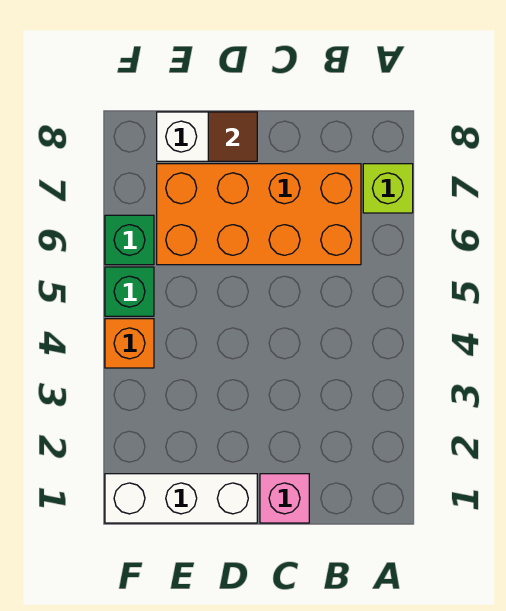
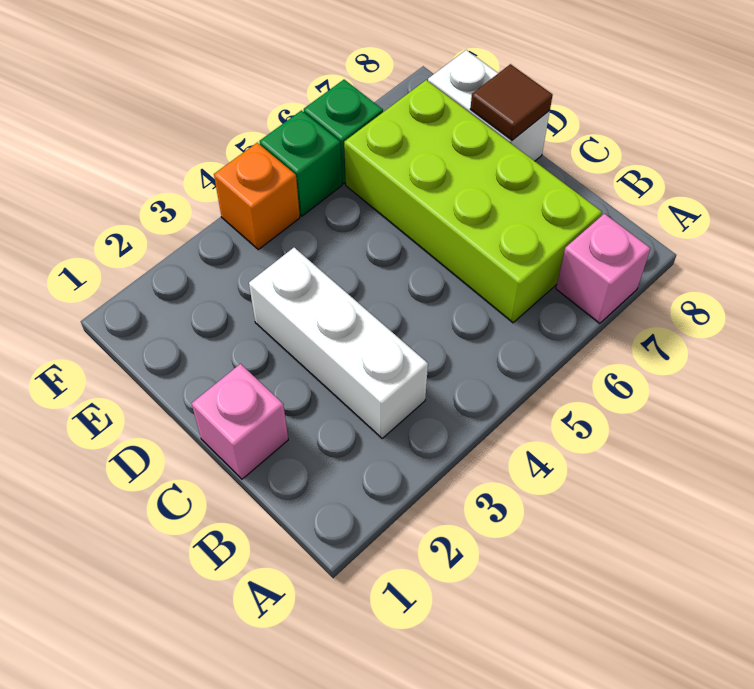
lime brick A7 level 1 -> pink brick A7 level 1
orange brick B6:E7 level 1 -> lime brick B6:E7 level 1
white brick D1:F1 level 1 -> white brick B3:D3 level 1

